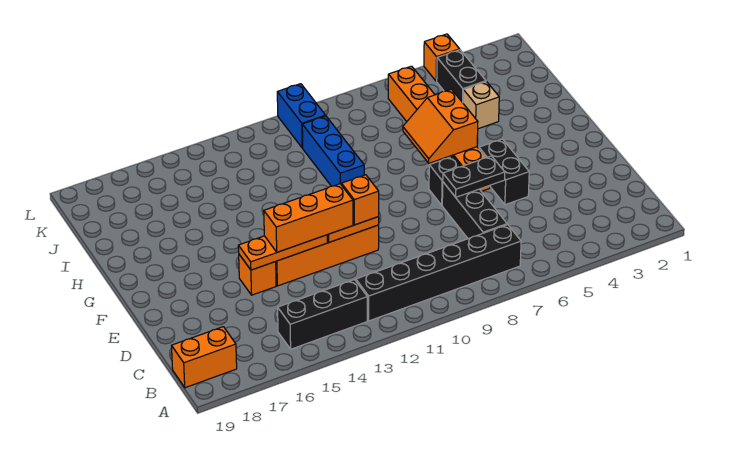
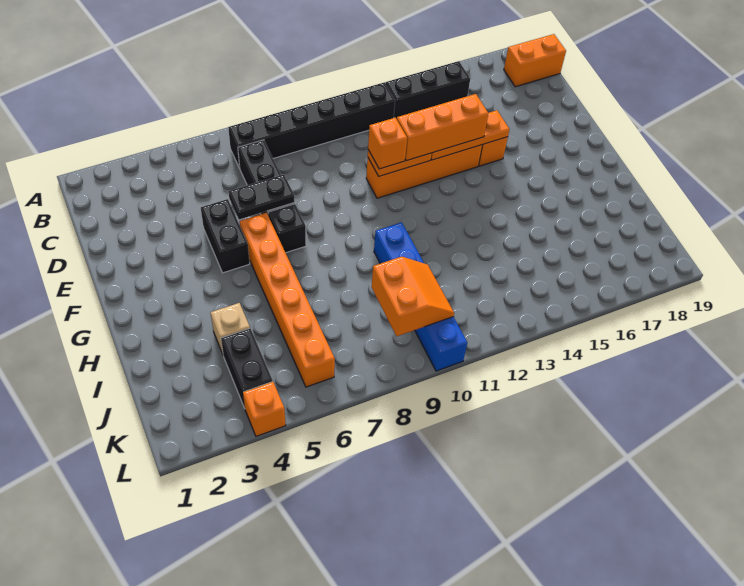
orange slope G6:H7 level 2 top 6 -> orange slope J9:K10 level 2 top 9

